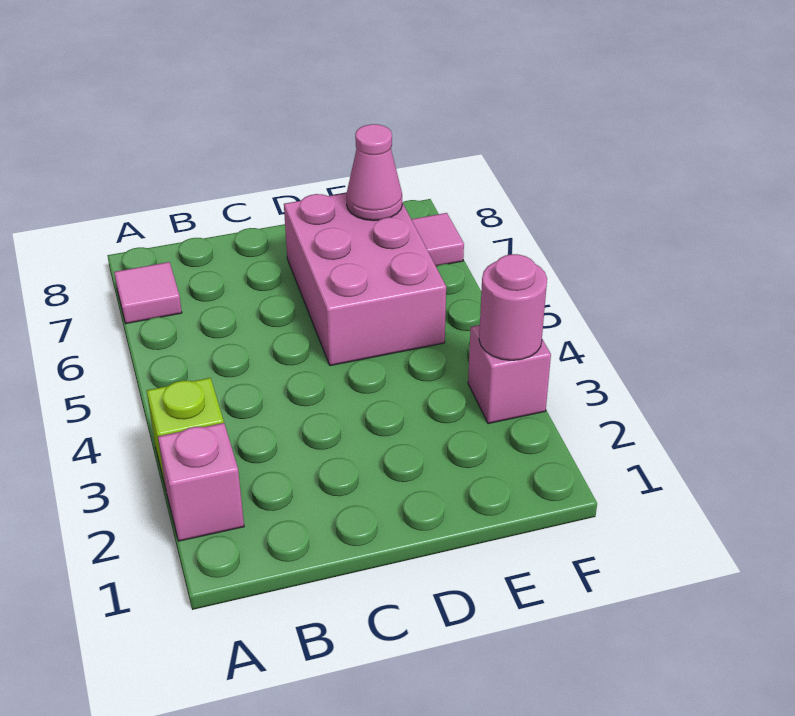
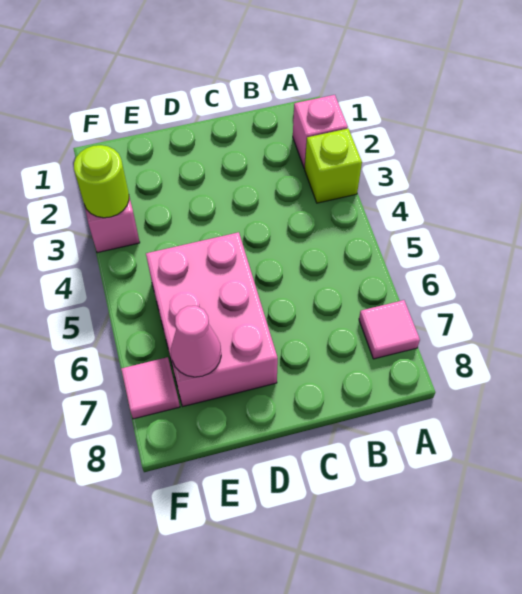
pink round brick F3 level 2 -> lime round brick F3 level 2

